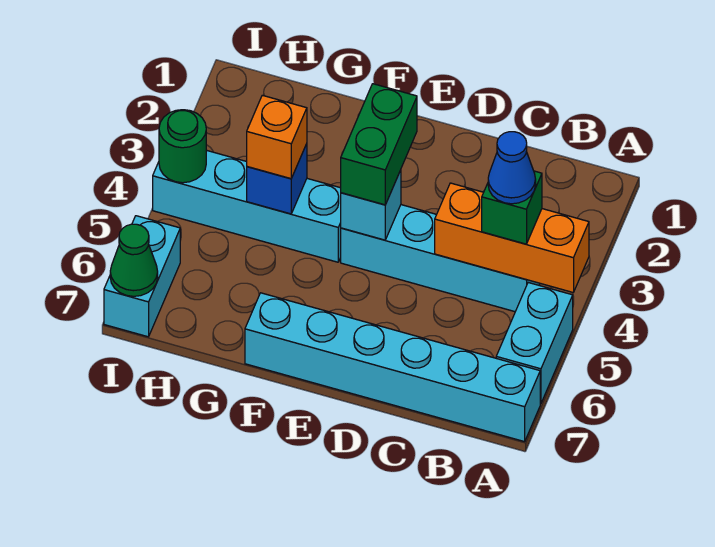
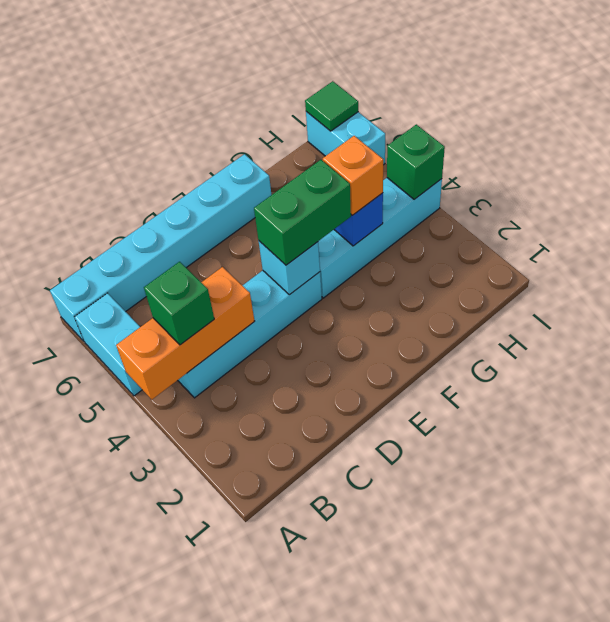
blue cone B4 level 4 -> none
green brick E3:E4 level 3 -> green brick E4:F4 level 3
green round brick I4 level 2 -> green brick I4 level 2
green cone I7 level 2 -> green tile I7 level 2

